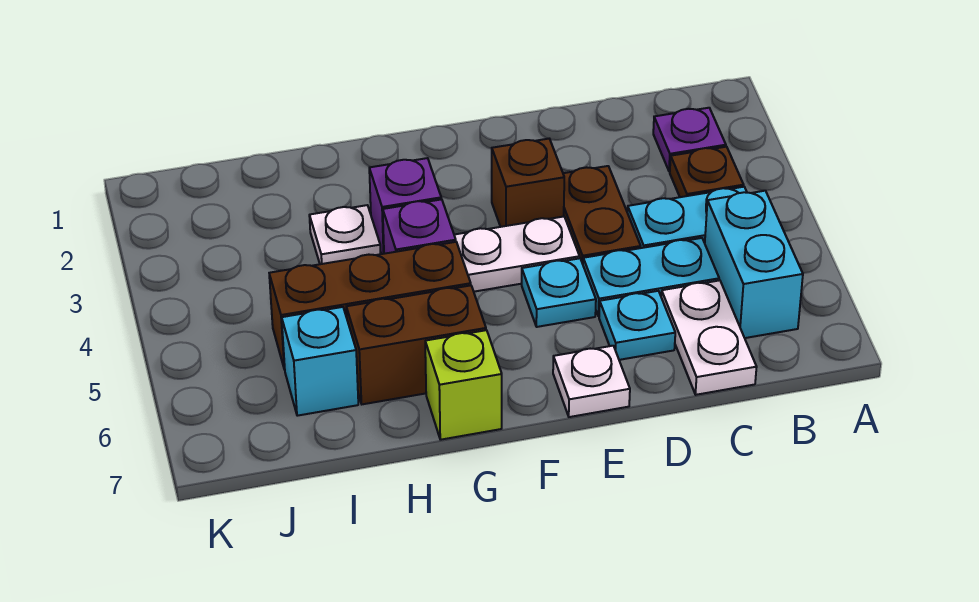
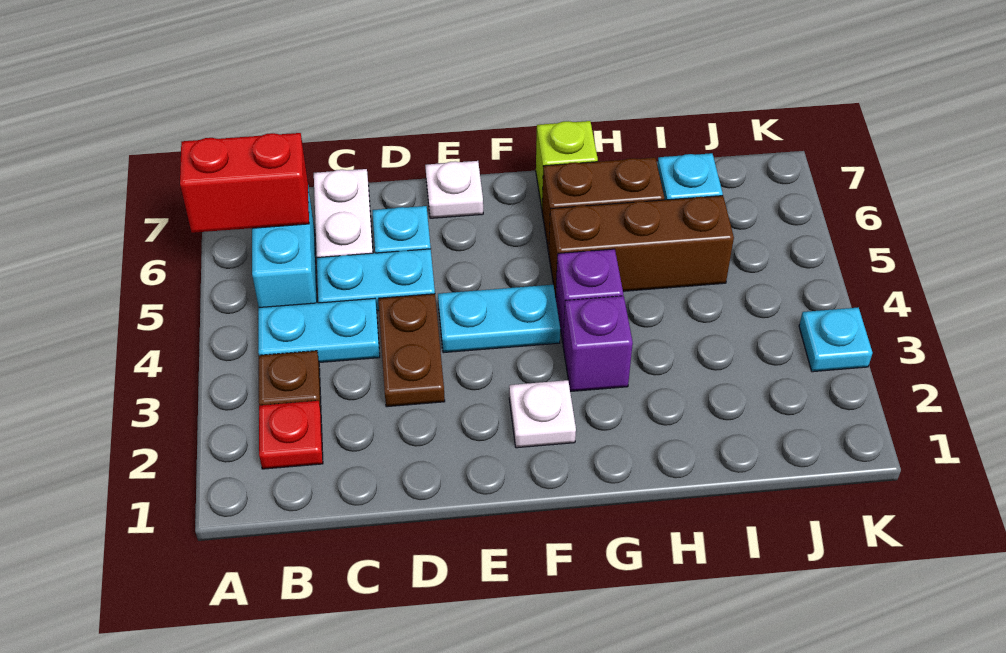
none -> red brick A6:B6 level 2
purple plate B2 level 1 -> red plate B2 level 1
brown brick E3 level 1 -> none
white plate E4:F4 level 1 -> cyan plate E4:F4 level 1
cyan plate E5 level 1 -> cyan plate K3 level 1
white plate H3 level 1 -> white plate F2 level 1

